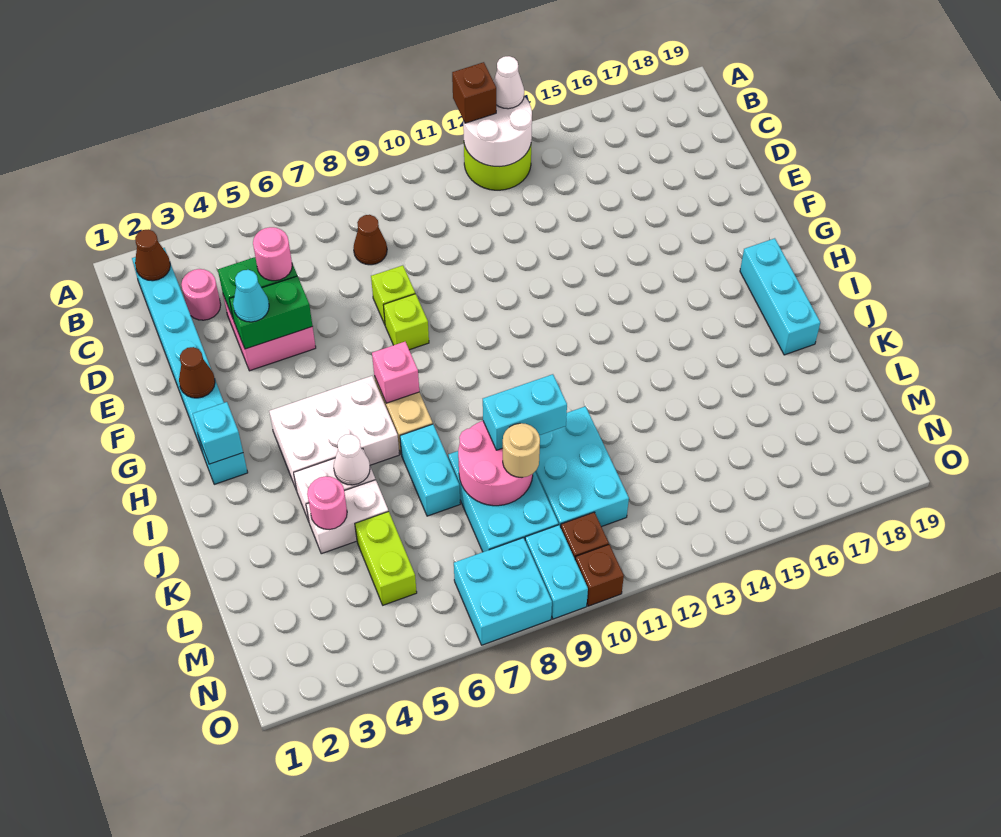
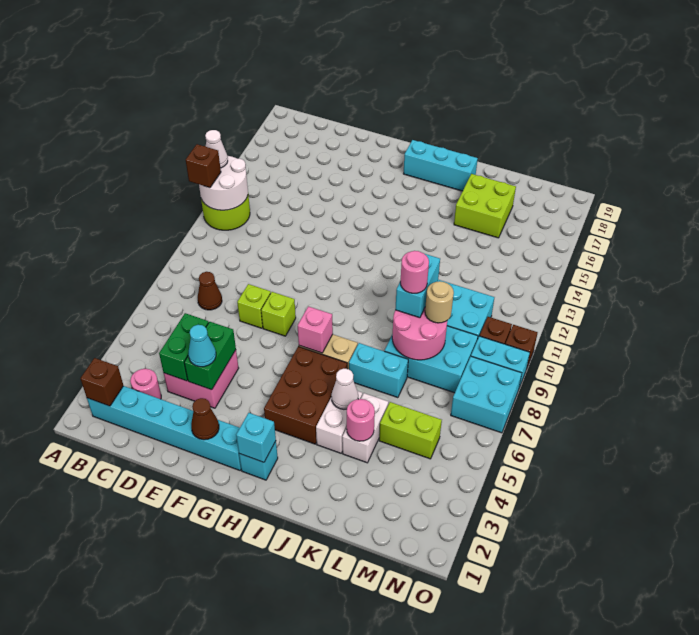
brown cone B2 level 2 -> brown brick B2 level 2
pink round brick D5 level 3 -> pink round brick K9 level 4
white brick H4:I6 level 1 -> brown brick H4:I6 level 1
none -> lime brick K16:L17 level 1

